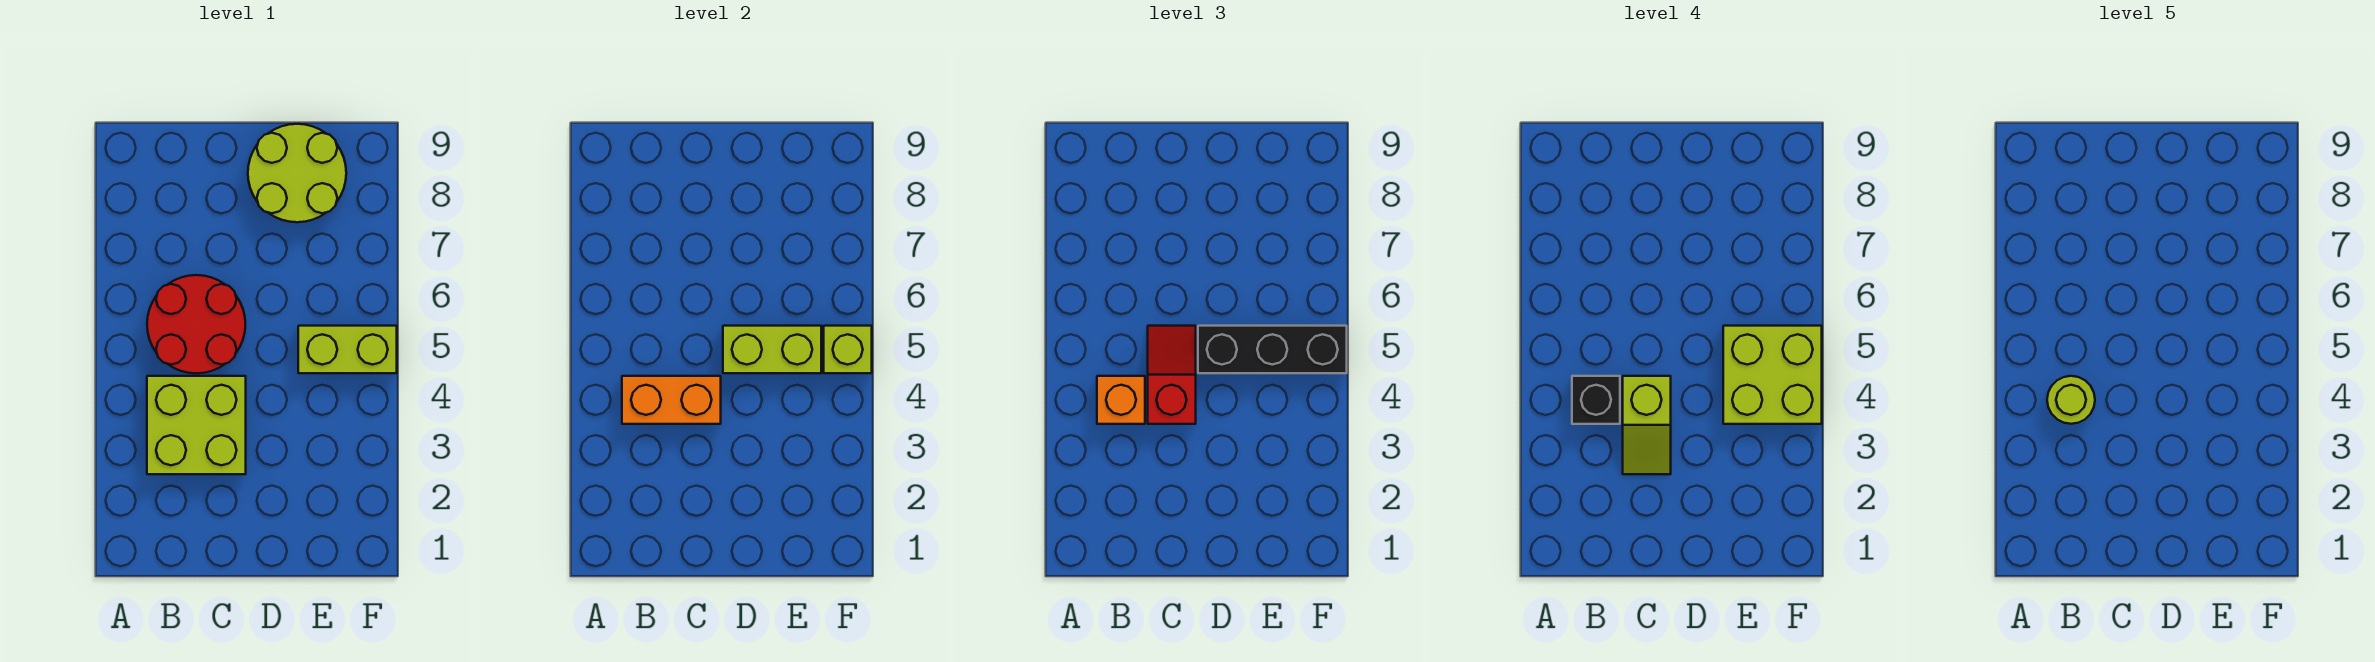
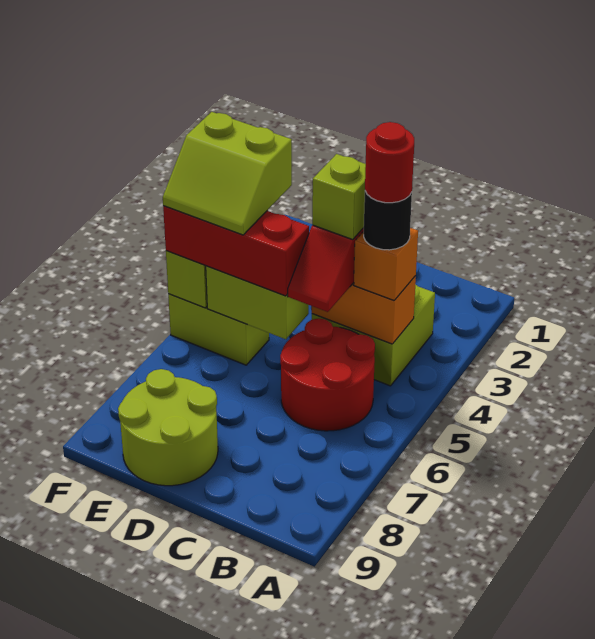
black brick B4 level 4 -> black round brick B4 level 4
lime round brick B4 level 5 -> red round brick B4 level 5
black brick D5:F5 level 3 -> red brick D5:F5 level 3
lime brick E4:F5 level 4 -> lime slope E4:F5 level 4 top 4

